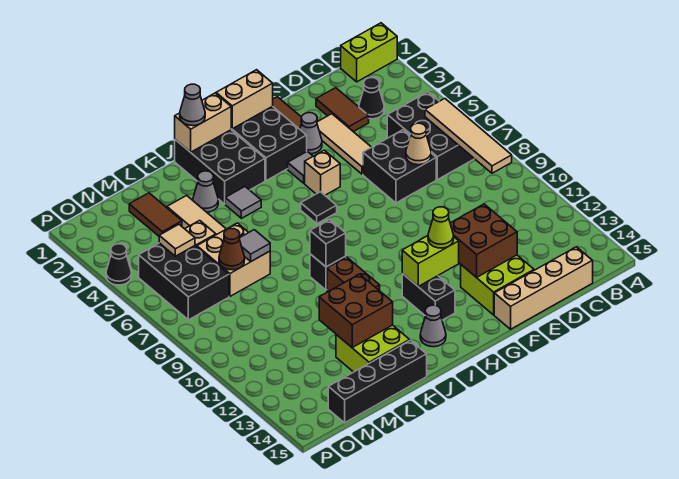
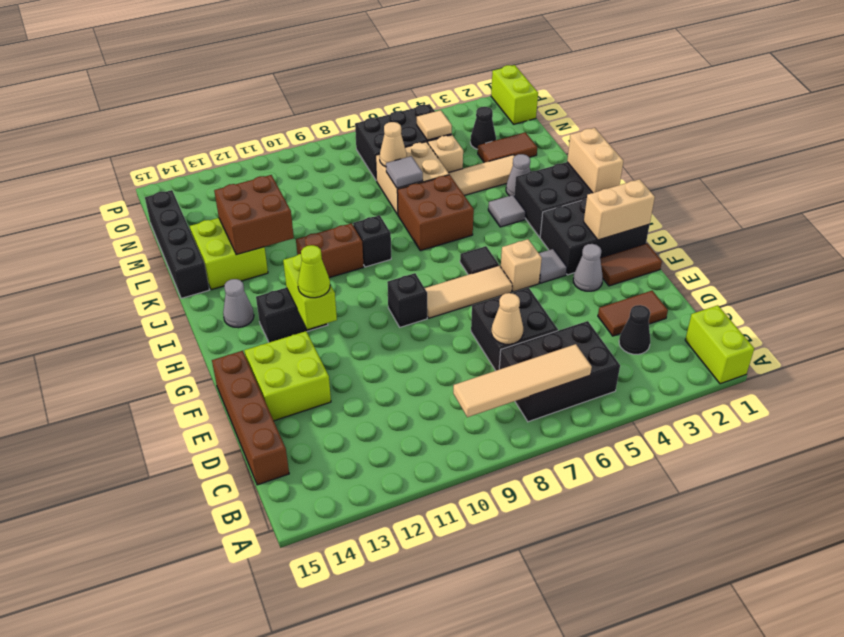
tan brick C15:F15 level 1 -> brown brick C15:F15 level 1
tan tile E3:E5 level 1 -> tan tile G6:G8 level 1
brown brick E12:F13 level 2 -> brown brick J6:K7 level 1
tan brick G1:H1 level 2 -> tan brick G1:G2 level 2
grey cone J1 level 3 -> none
black brick J9 level 2 -> black brick G9 level 1
brown cone M7 level 2 -> tan cone M7 level 2
none -> lime brick O1:P1 level 1
black cone P4 level 1 -> black cone N3 level 1

